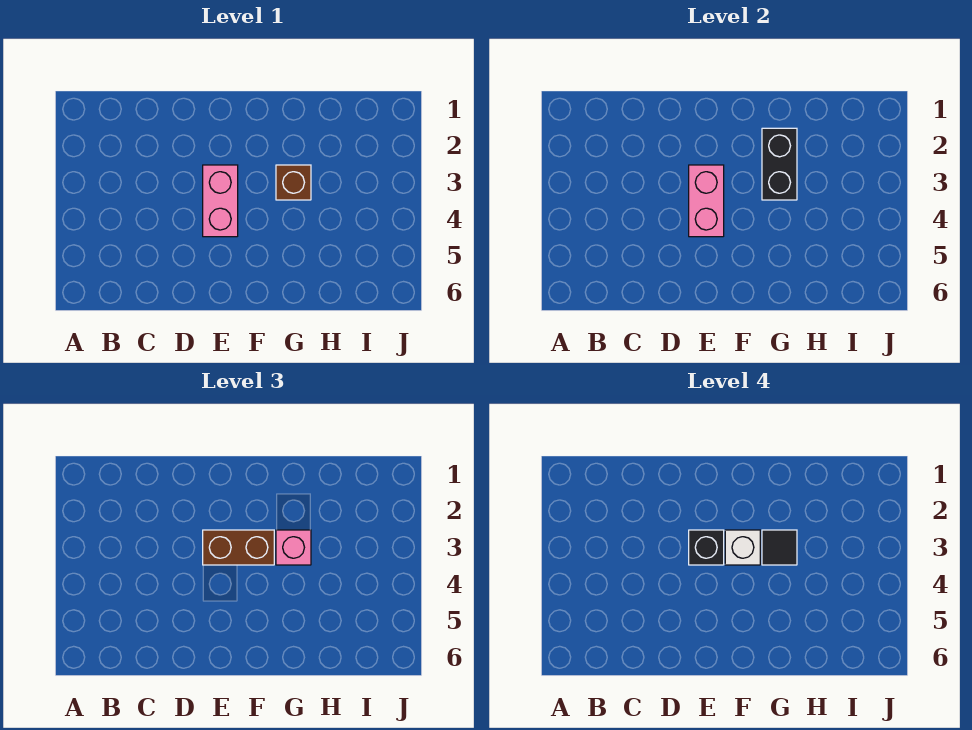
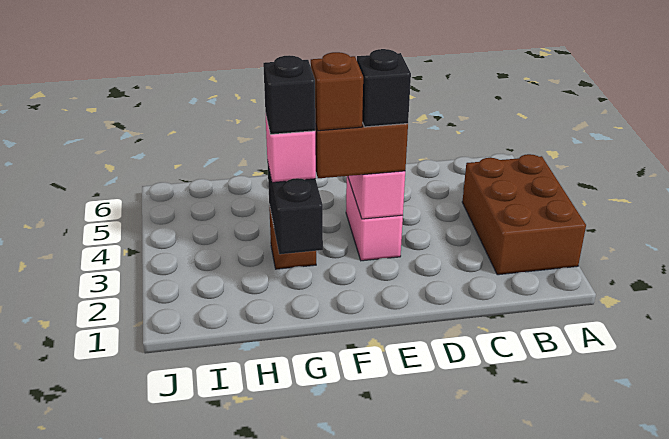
none -> brown brick A2:B4 level 1
white brick F3 level 4 -> brown brick F3 level 4
black tile G3 level 4 -> black brick G3 level 4

